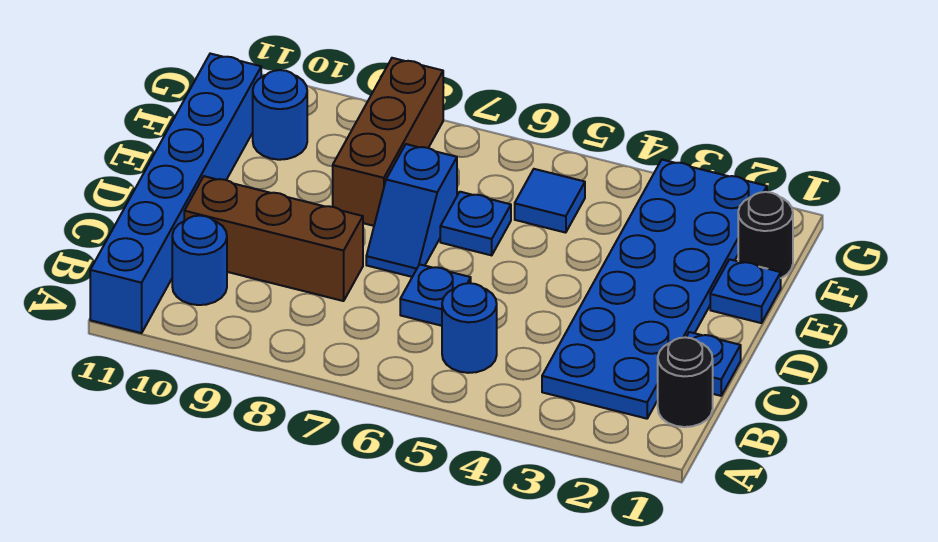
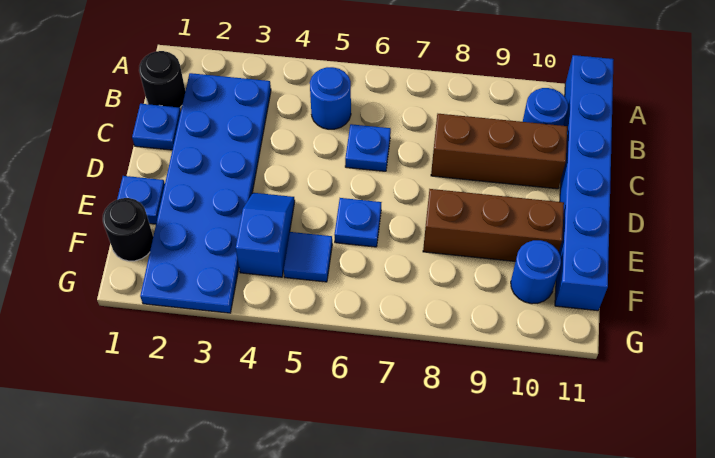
blue slope D7:E7 level 1 top E -> blue slope E4:F4 level 1 top F
brown brick E8:G8 level 1 -> brown brick E8:E10 level 1

